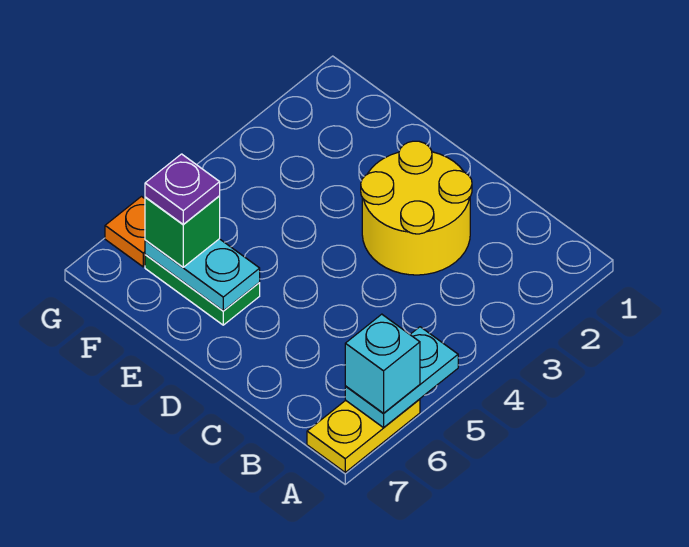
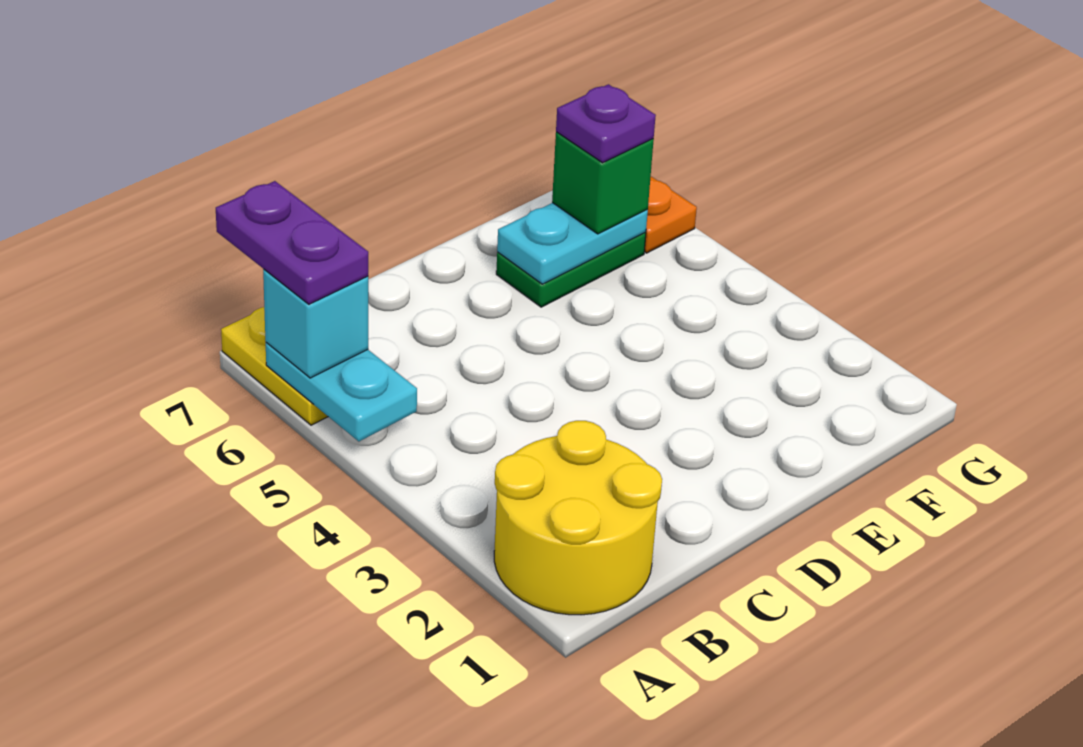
none -> purple plate A6:A7 level 4
yellow round brick C2:D3 level 1 -> yellow round brick A1:B2 level 1

